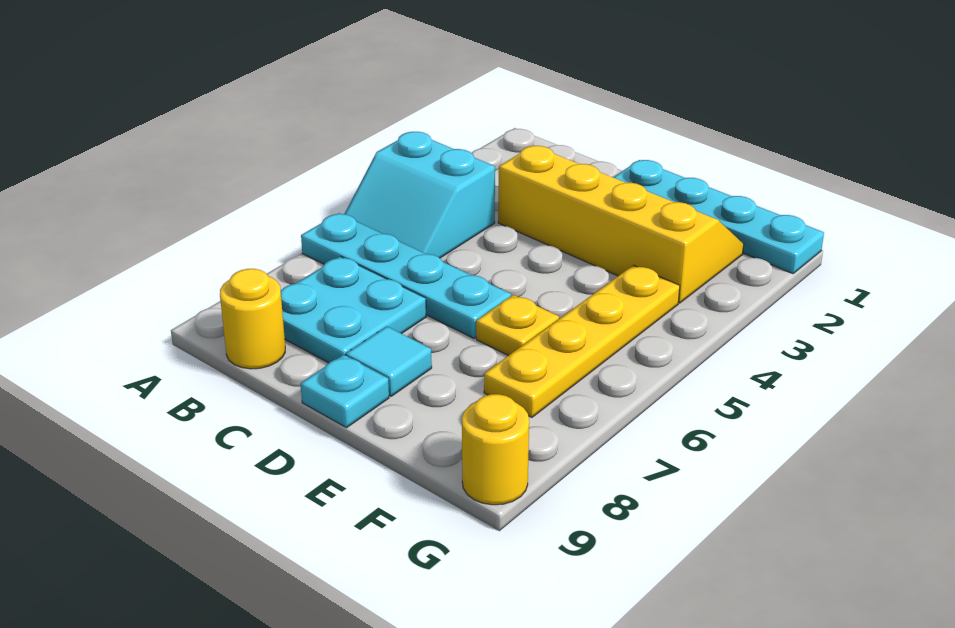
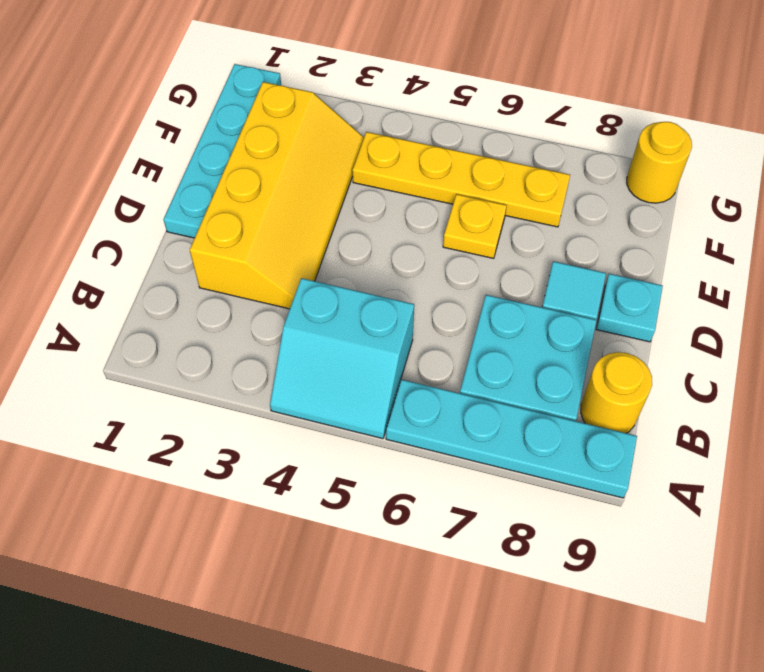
cyan slope A4:B5 level 1 top 4 -> cyan slope A4:B5 level 1 top B
cyan plate A6:D6 level 1 -> cyan plate A6:A9 level 1
yellow slope C2:F3 level 1 top 3 -> yellow slope C2:F3 level 1 top 2

